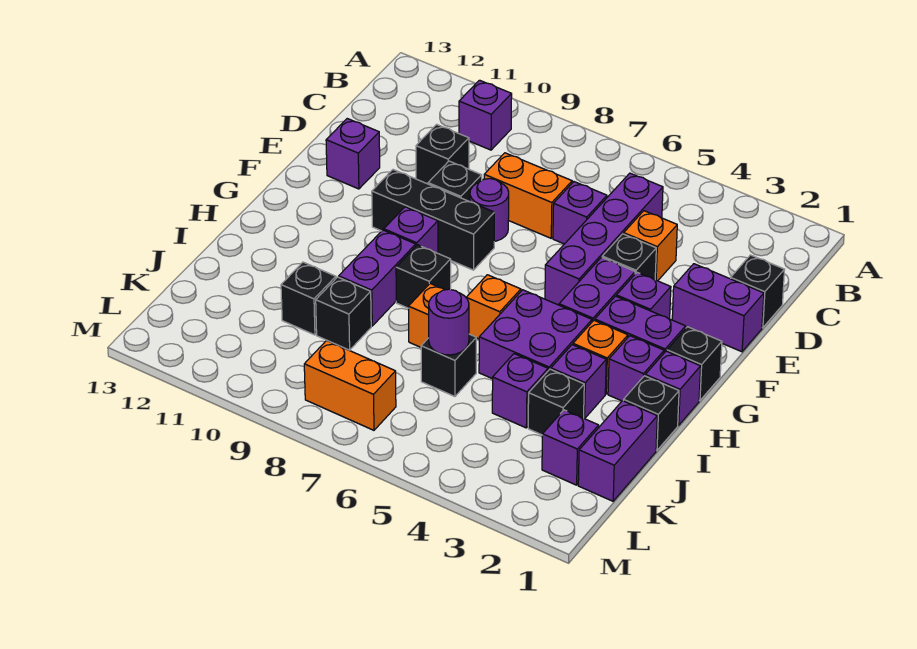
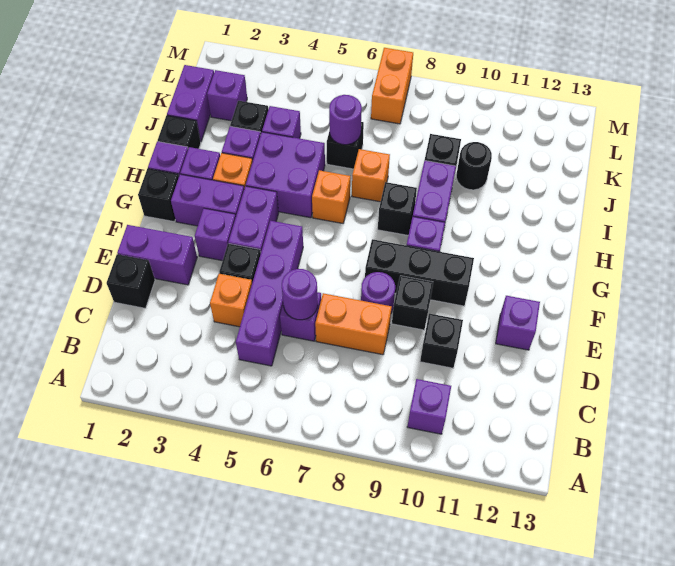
none -> purple round brick D6 level 2
black brick J10 level 1 -> black round brick J10 level 1
orange brick L7:L8 level 1 -> orange brick L7:M7 level 1

